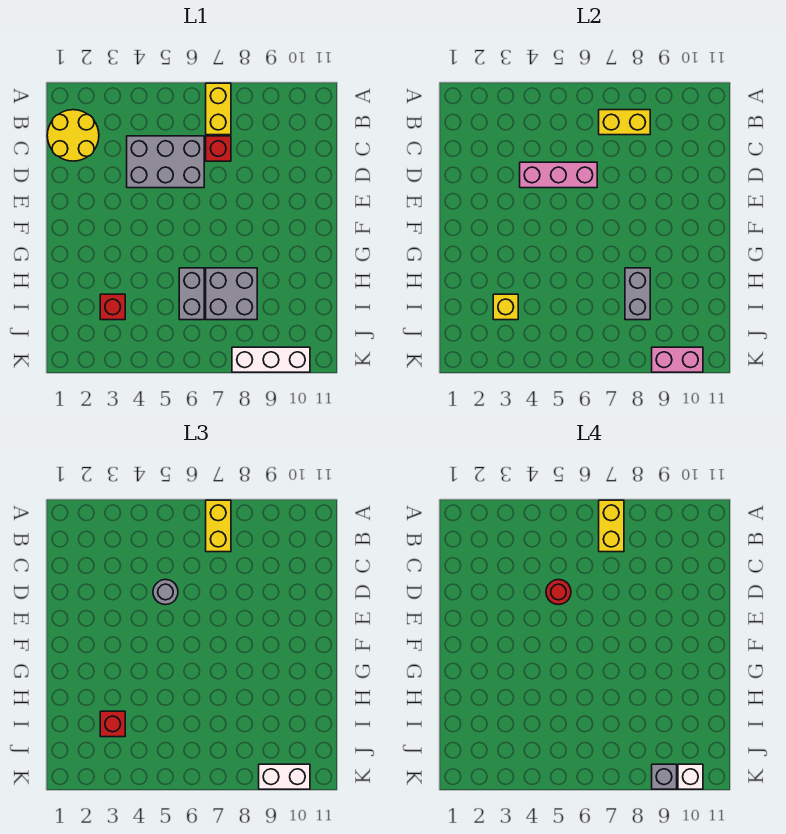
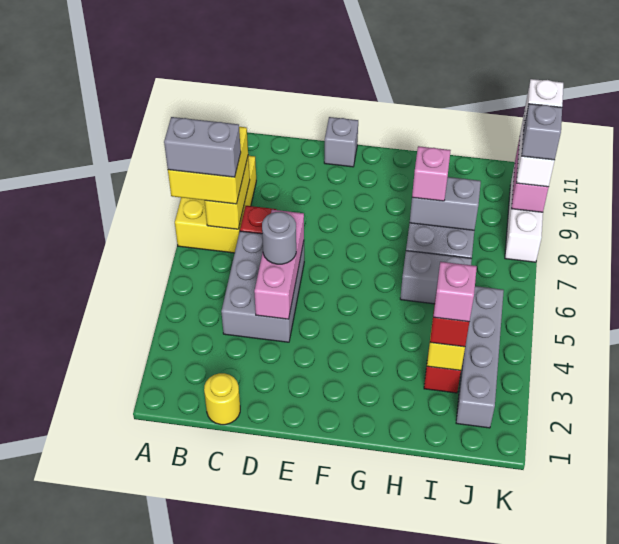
yellow brick A7:B7 level 1 -> yellow brick A7:B9 level 1
yellow brick A7:B7 level 3 -> yellow brick A7:B8 level 3
yellow brick A7:B7 level 4 -> grey brick A7:B7 level 4
yellow round brick B1:C2 level 1 -> yellow round brick C1 level 1
red round brick D5 level 4 -> none
none -> grey brick E11 level 1
none -> pink brick H8 level 3
none -> pink brick I3 level 4
none -> grey brick J2:J5 level 1

